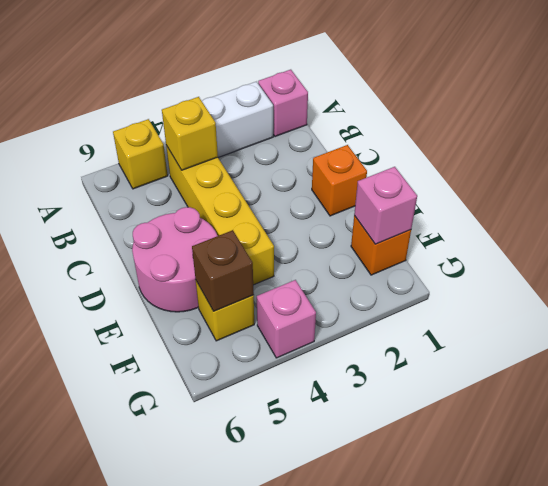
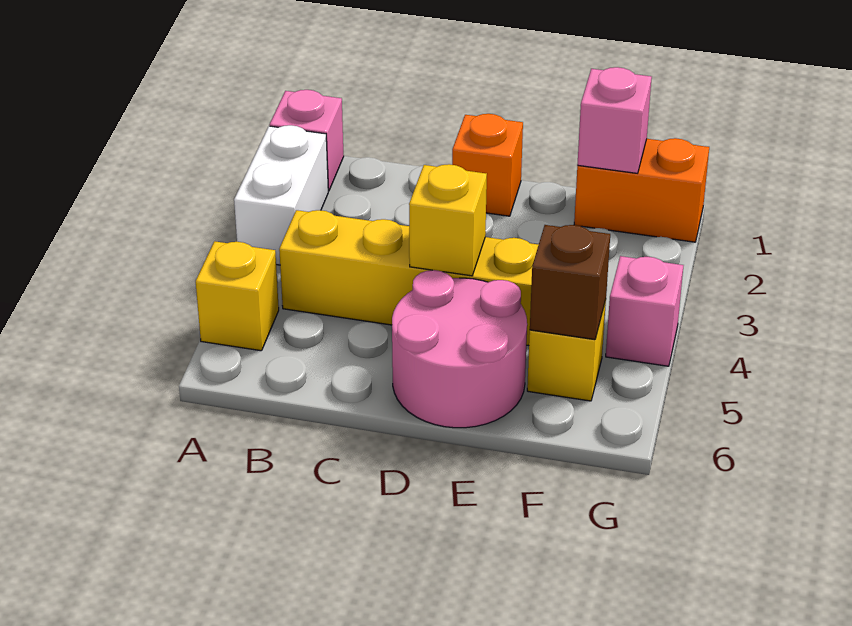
yellow brick B4 level 2 -> yellow brick D4 level 2
orange brick F1 level 1 -> orange brick F1:G1 level 1

